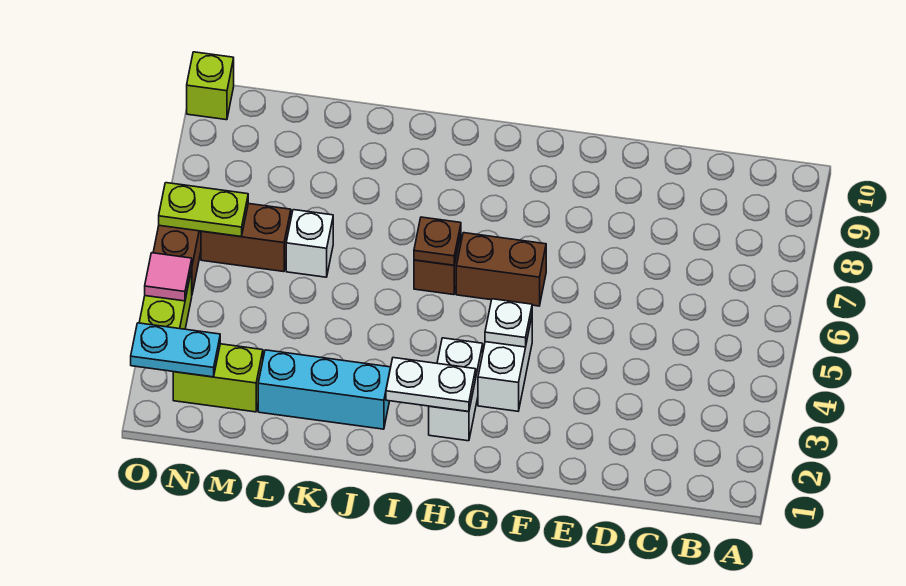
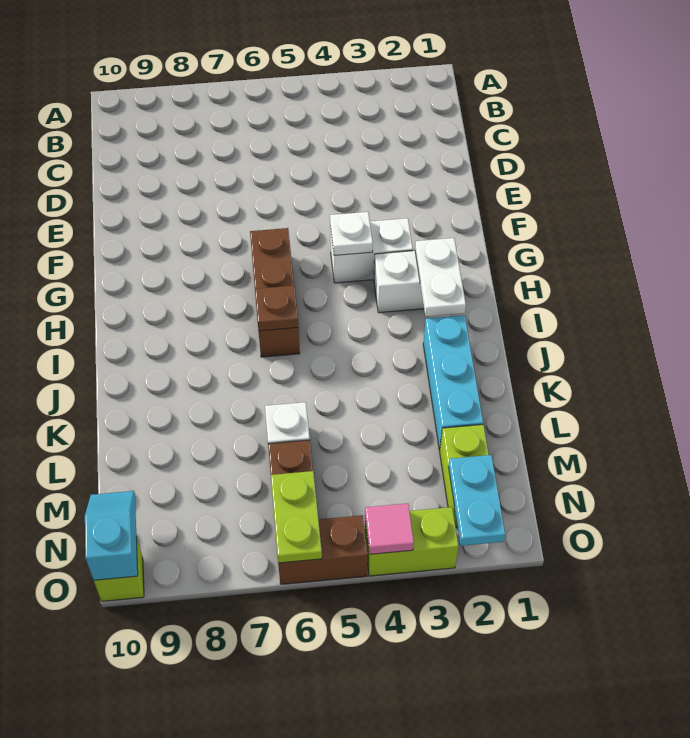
none -> cyan slope N10:O10 level 2 top O

